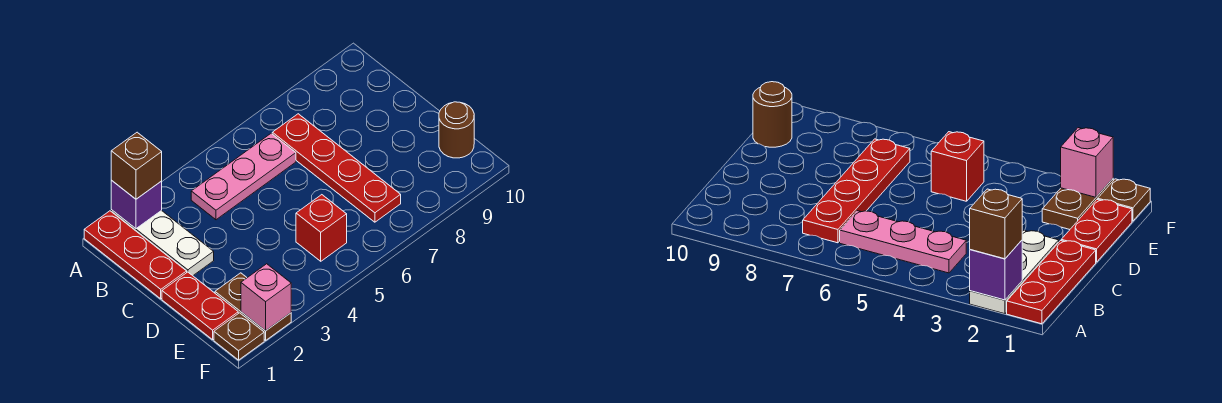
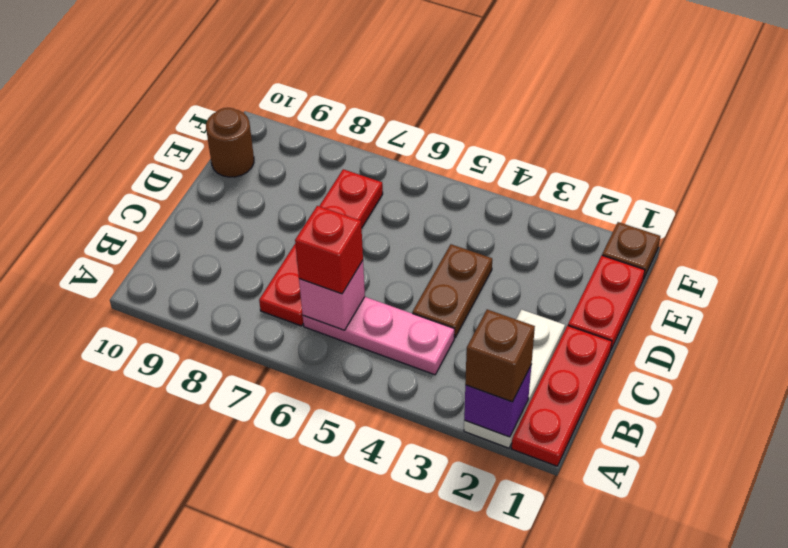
brown plate E2:F2 level 1 -> brown plate C4:D4 level 1
red brick E5 level 1 -> red brick B6 level 3
pink brick F2 level 2 -> pink brick B6 level 2

